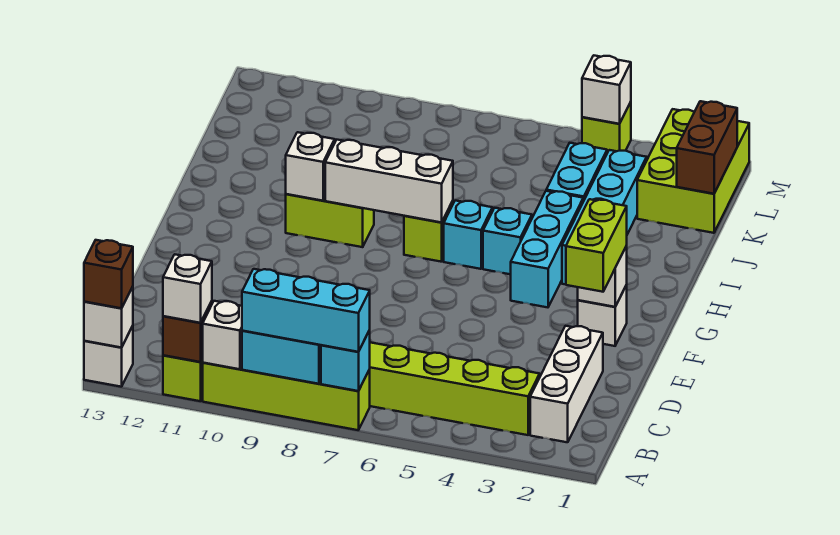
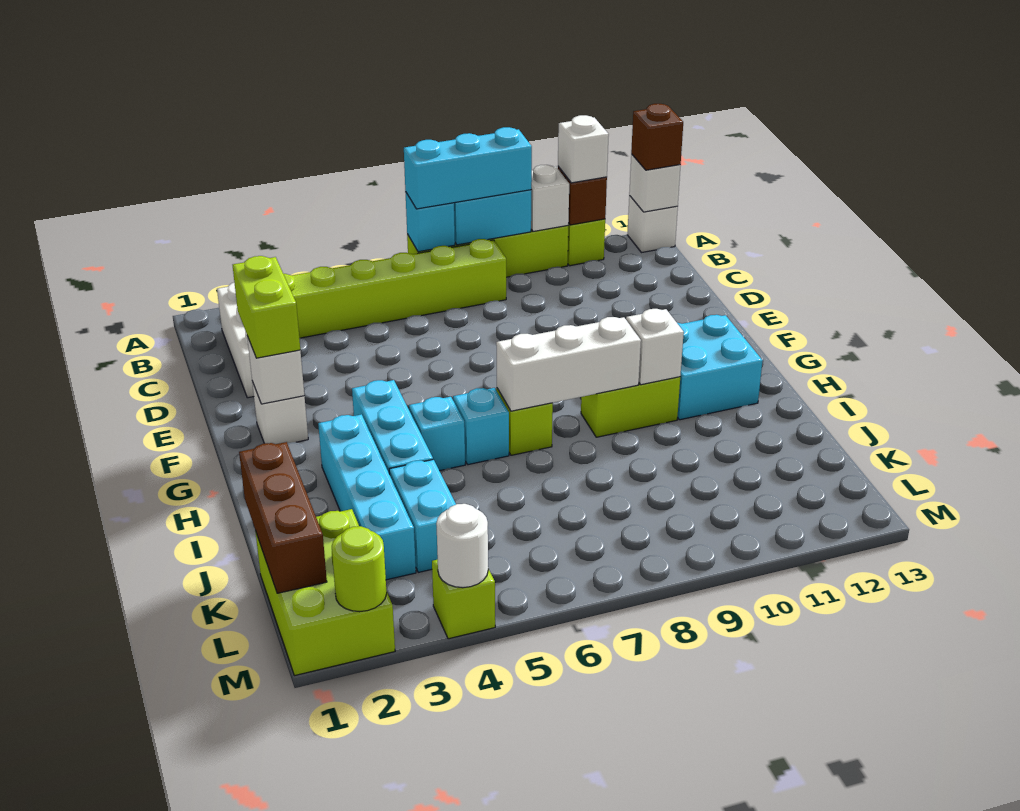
none -> cyan brick G11:H12 level 1
brown brick K1:L1 level 2 -> brown brick J1:L1 level 2
none -> lime round brick M2 level 2
white brick M4 level 2 -> white round brick M4 level 2

